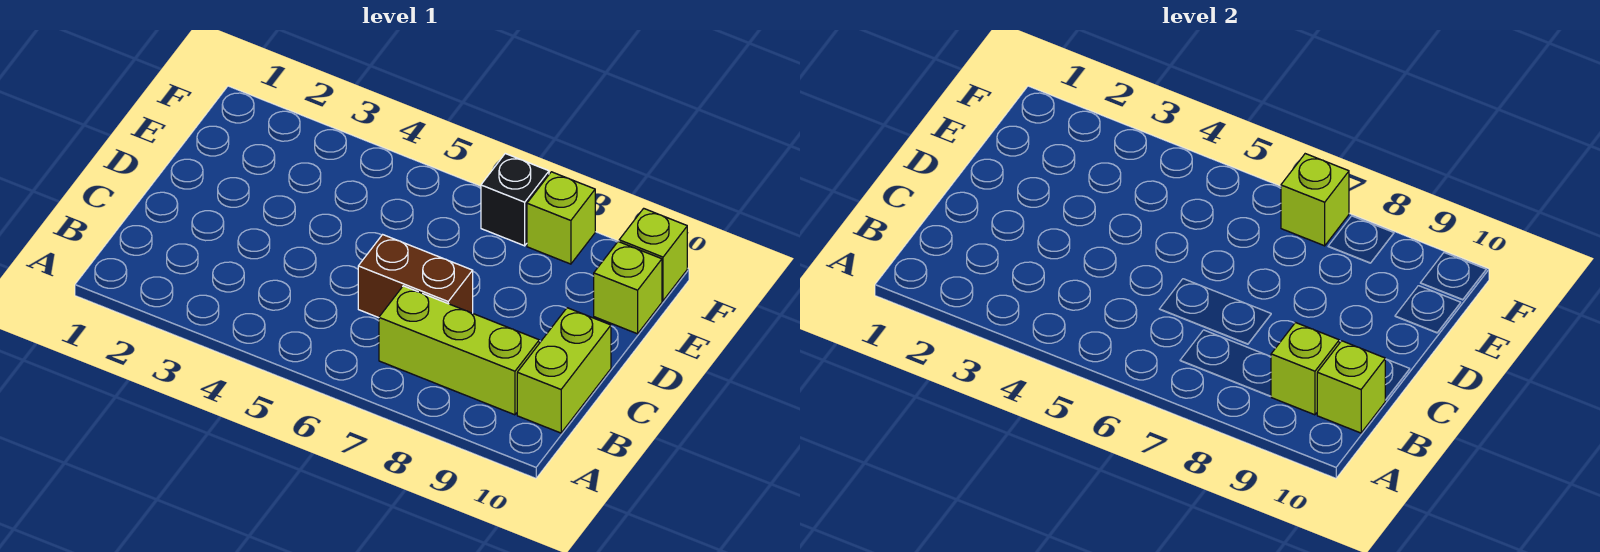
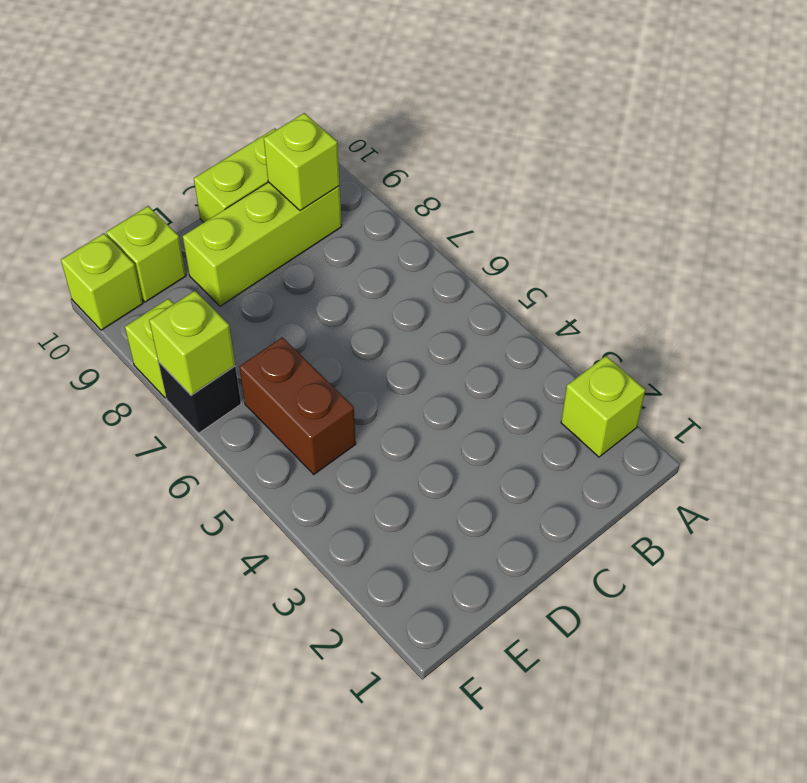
lime brick B7:B9 level 1 -> lime brick B9:D9 level 1
lime brick B10 level 2 -> lime brick A2 level 1
brown brick C6:C7 level 1 -> brown brick E5:E6 level 1

